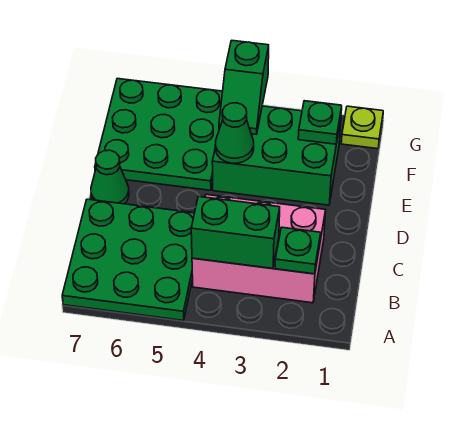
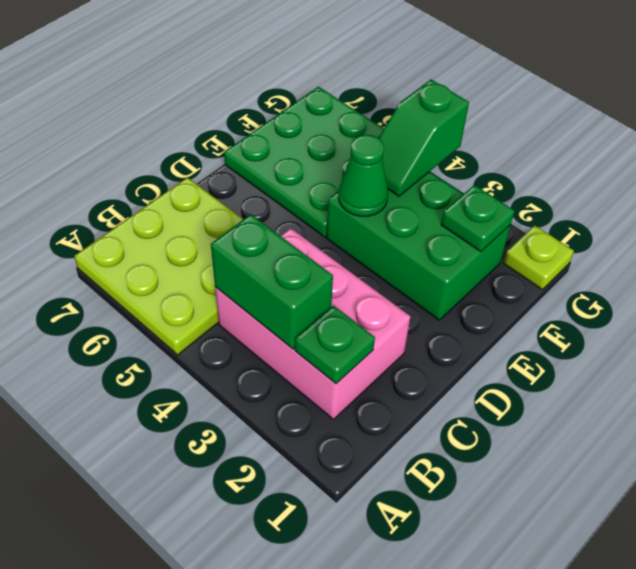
green plate A5:C7 level 1 -> lime plate A5:C7 level 1
green cone D7 level 1 -> none

